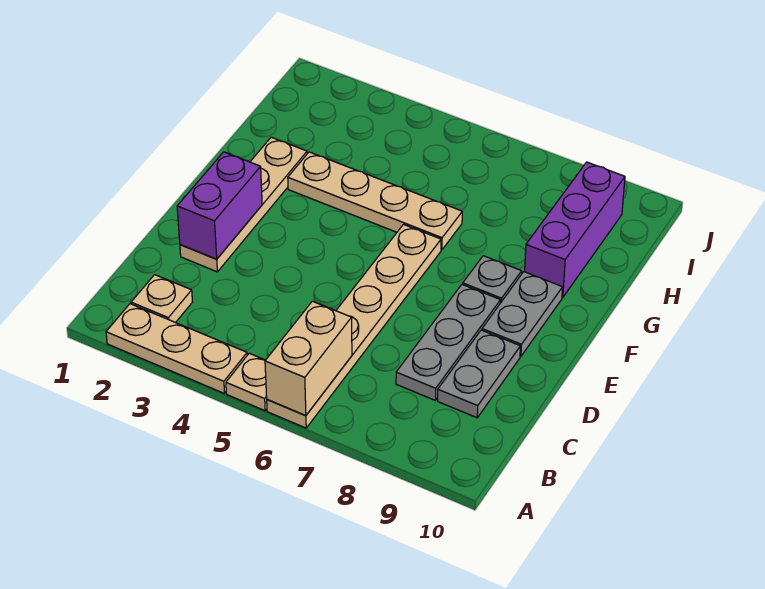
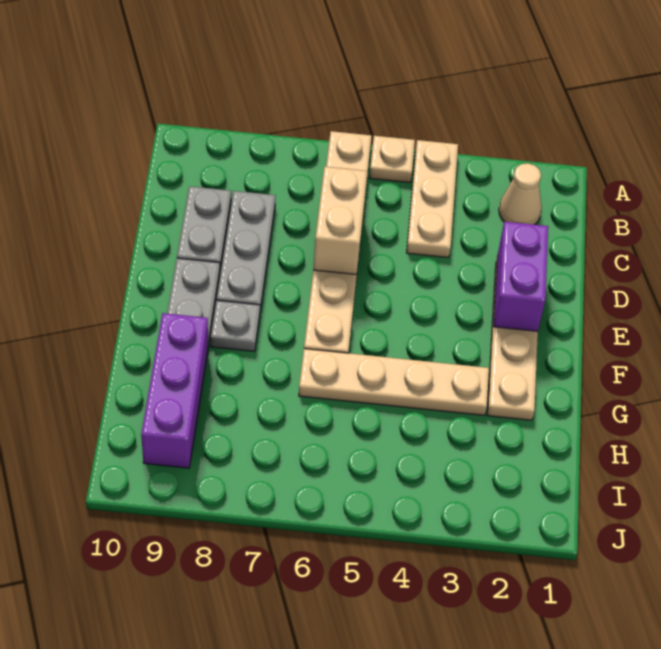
tan plate A2:A4 level 1 -> tan plate A4:C4 level 1
tan brick A6:B6 level 2 -> tan brick C6:D6 level 2
tan plate B2 level 1 -> tan cone B2 level 1

